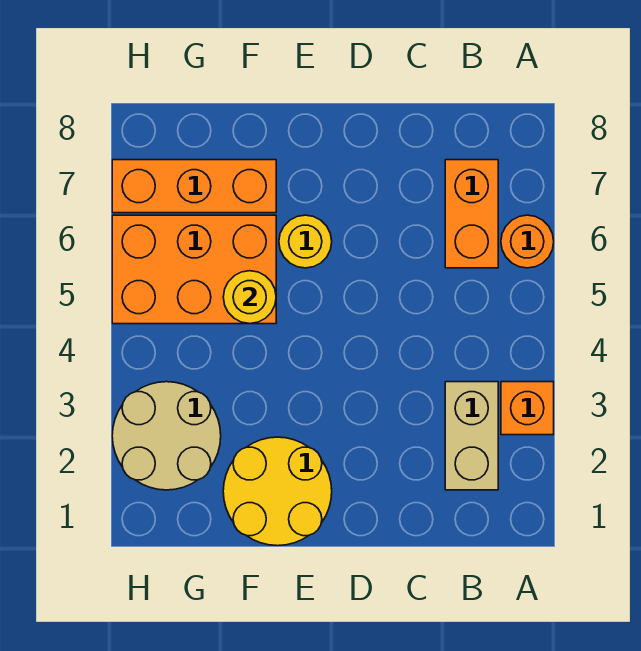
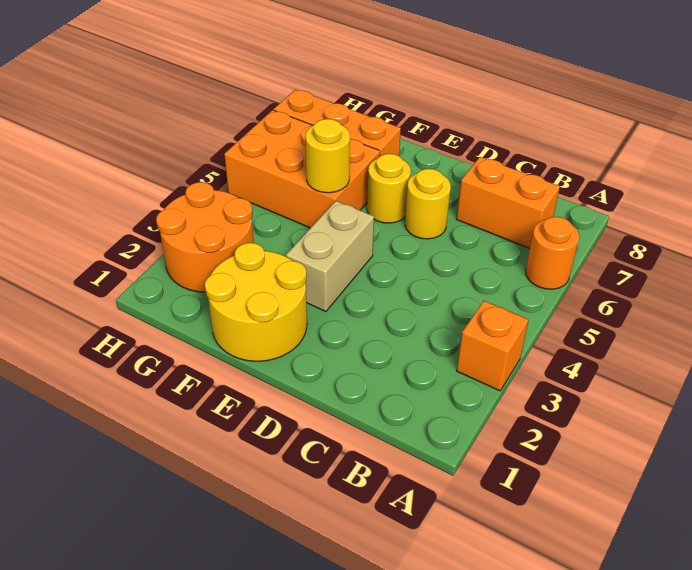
tan brick B2:B3 level 1 -> tan brick E3:E4 level 1
orange brick B6:B7 level 1 -> orange brick B7:C7 level 1
none -> yellow round brick D6 level 1
tan round brick G2:H3 level 1 -> orange round brick G2:H3 level 1

